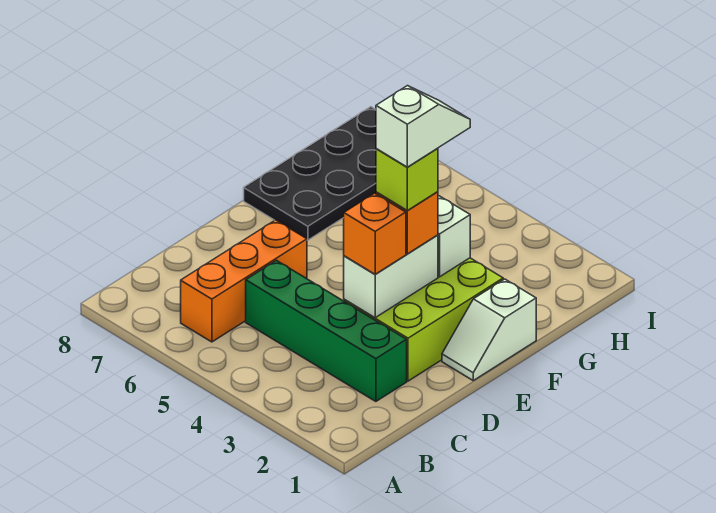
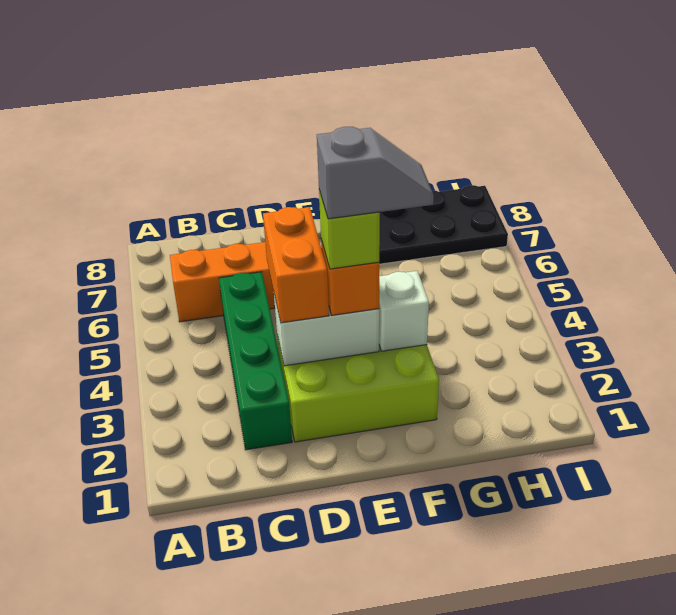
orange brick D3 level 3 -> orange brick D3:D4 level 3
white slope E1:F1 level 1 top F -> none
white slope E3:F3 level 5 top E -> grey slope E3:F3 level 5 top E

